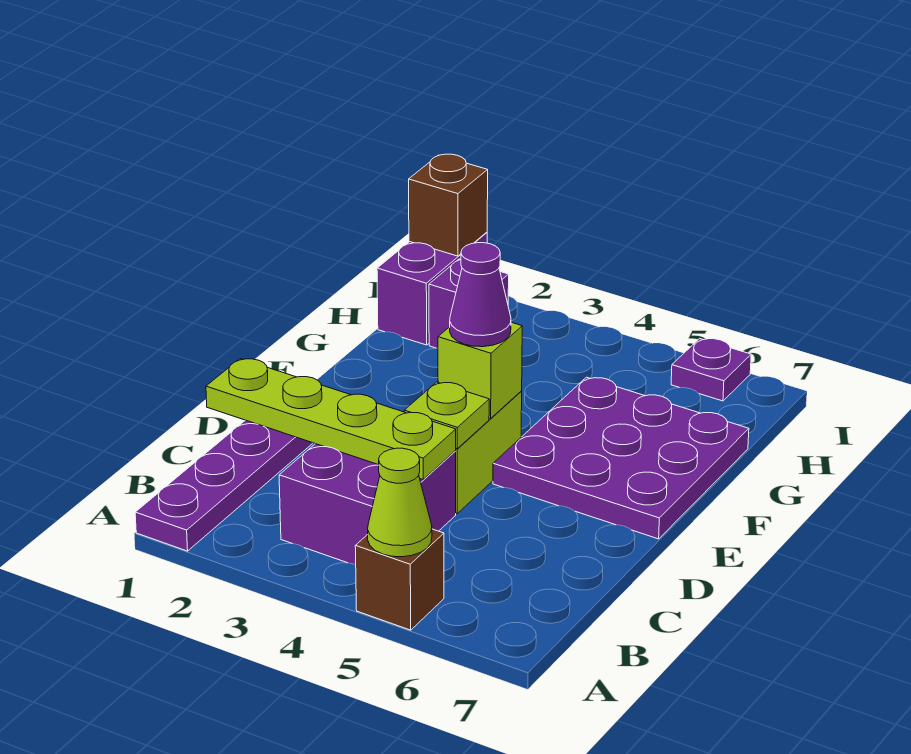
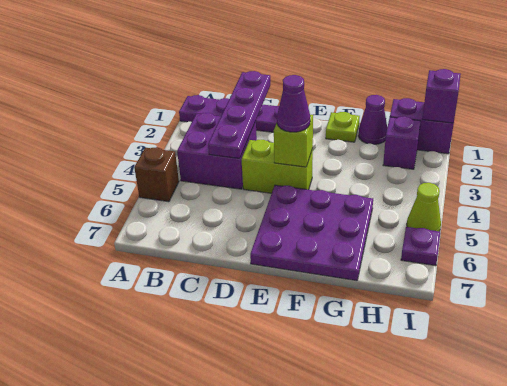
lime cone A5 level 2 -> lime cone I5 level 1
lime plate C1:C4 level 2 -> purple plate C1:C4 level 2
lime plate D4 level 2 -> lime plate F1 level 1
none -> purple cone G1 level 1
brown brick I1 level 2 -> purple brick I1 level 2

